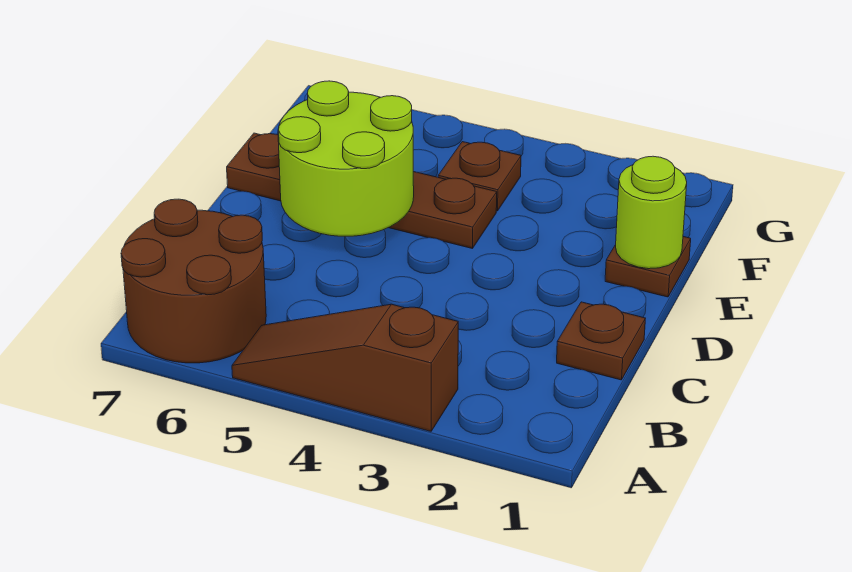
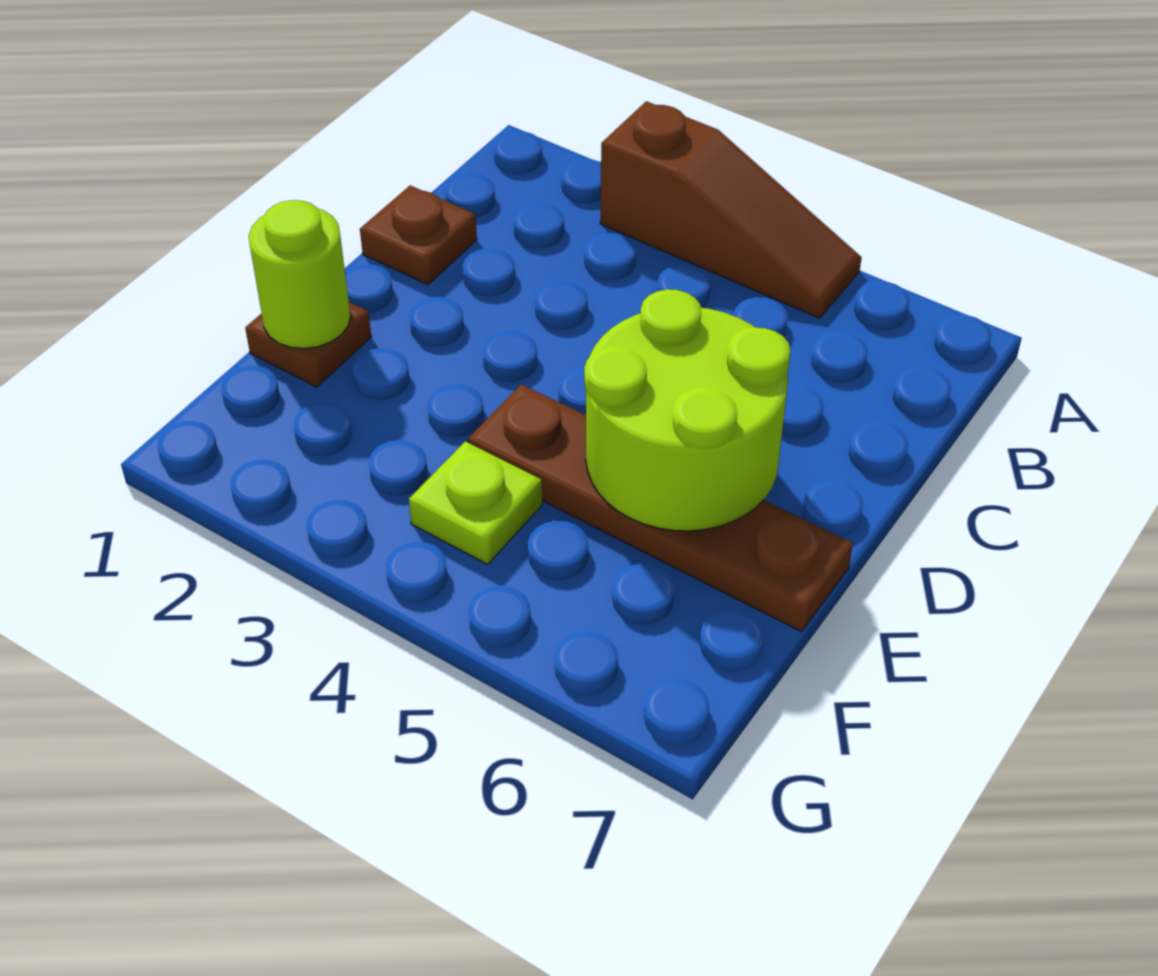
brown round brick A6:B7 level 1 -> none
brown plate F4 level 1 -> lime plate F4 level 1

